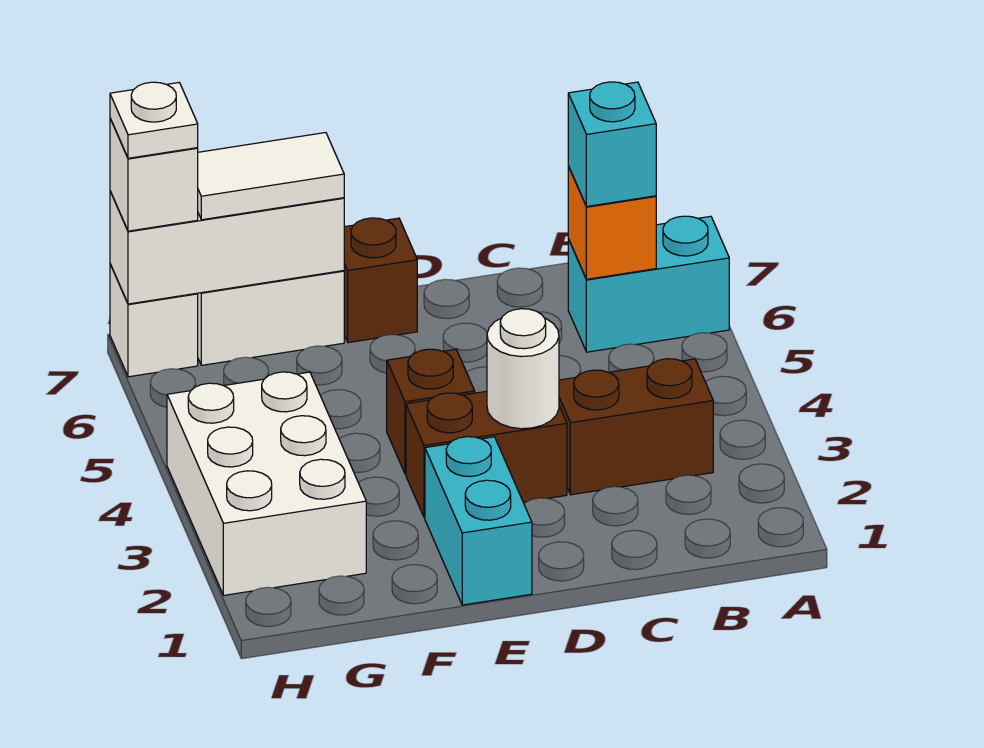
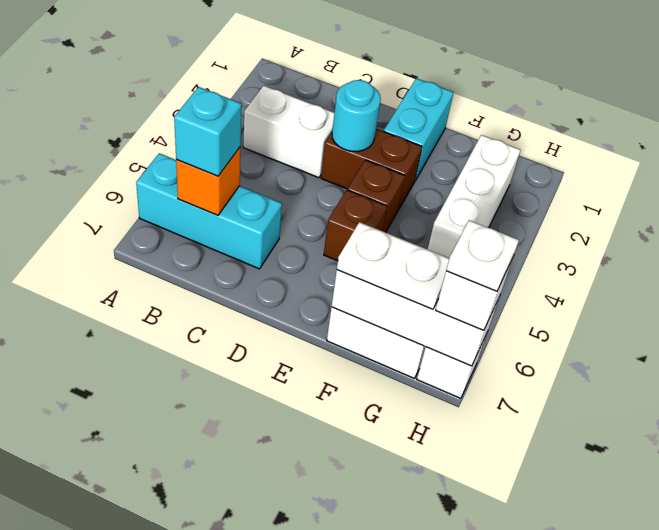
cyan brick A6:B6 level 1 -> cyan brick A6:C6 level 1
brown brick B3:C3 level 1 -> white brick B3:C3 level 1
white round brick D3 level 2 -> cyan round brick D3 level 2
brown brick E7 level 1 -> brown brick E5 level 1
white tile F7:G7 level 3 -> white plate F7:G7 level 3
white brick G2:H4 level 1 -> white brick G2:G4 level 1

